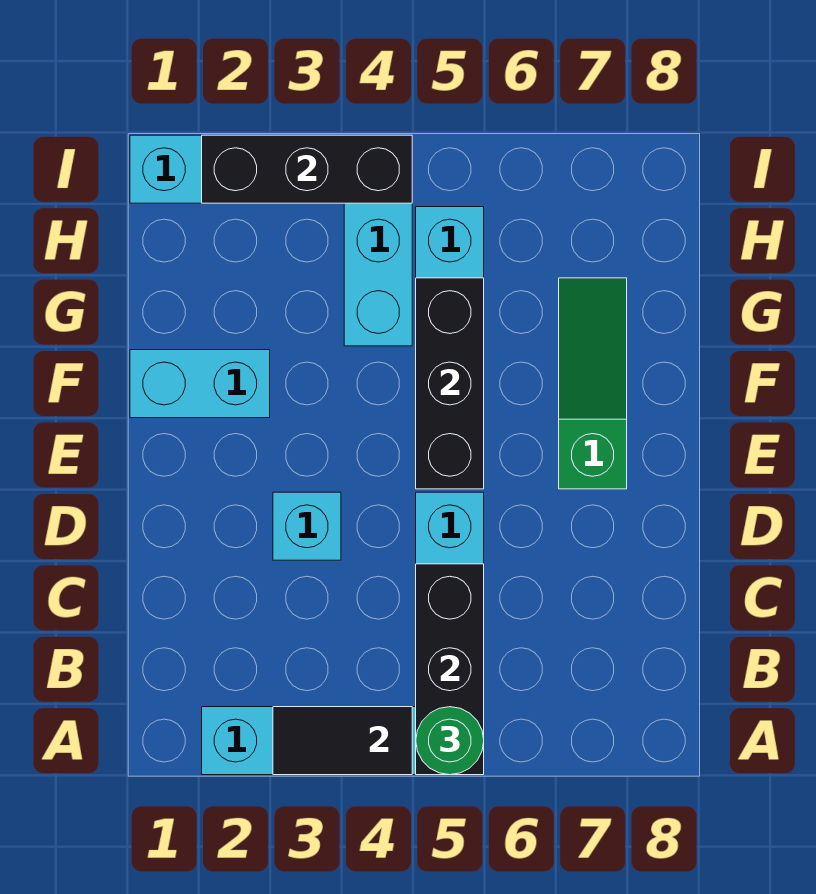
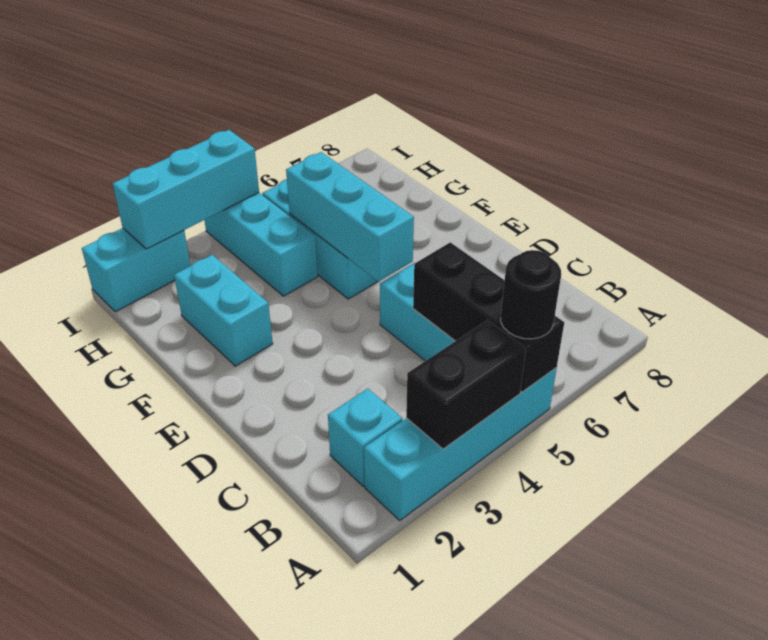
black tile A3:A4 level 2 -> black brick A3:A4 level 2
green round brick A5 level 3 -> black round brick A5 level 3
cyan brick D3 level 1 -> cyan brick B2 level 1
black brick E5:G5 level 2 -> cyan brick E5:G5 level 2
green slope E7:G7 level 1 top E -> none
cyan brick F1:F2 level 1 -> cyan brick F2:G2 level 1
black brick I2:I4 level 2 -> cyan brick I2:I4 level 2

